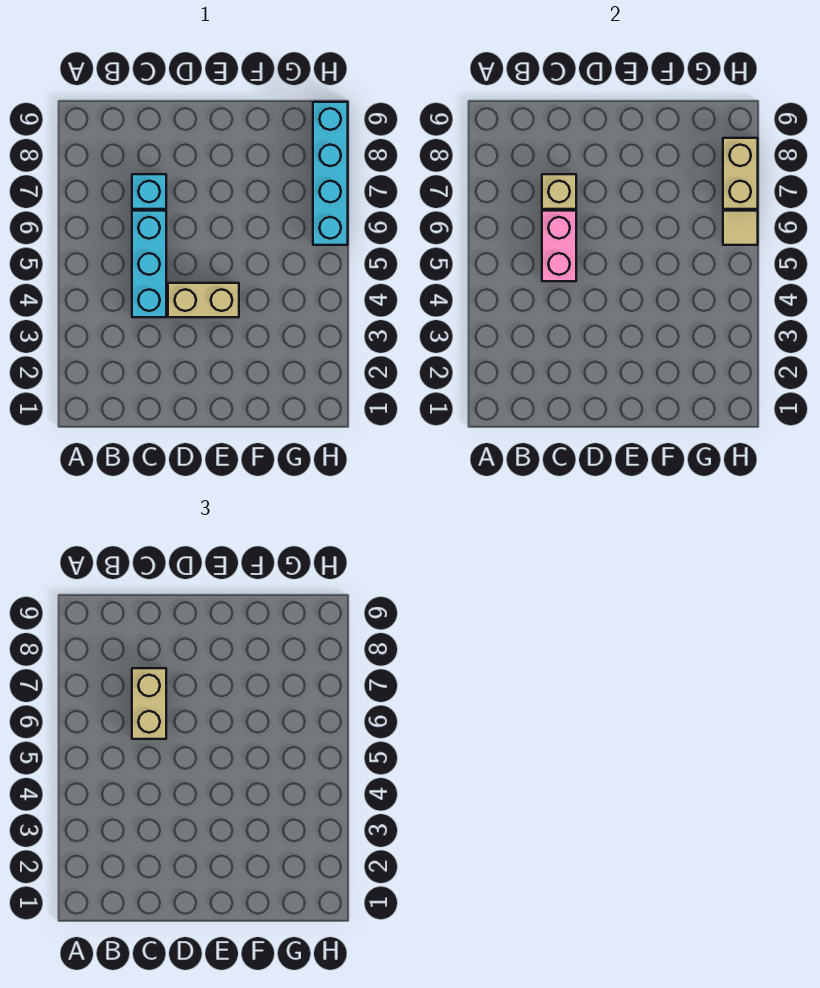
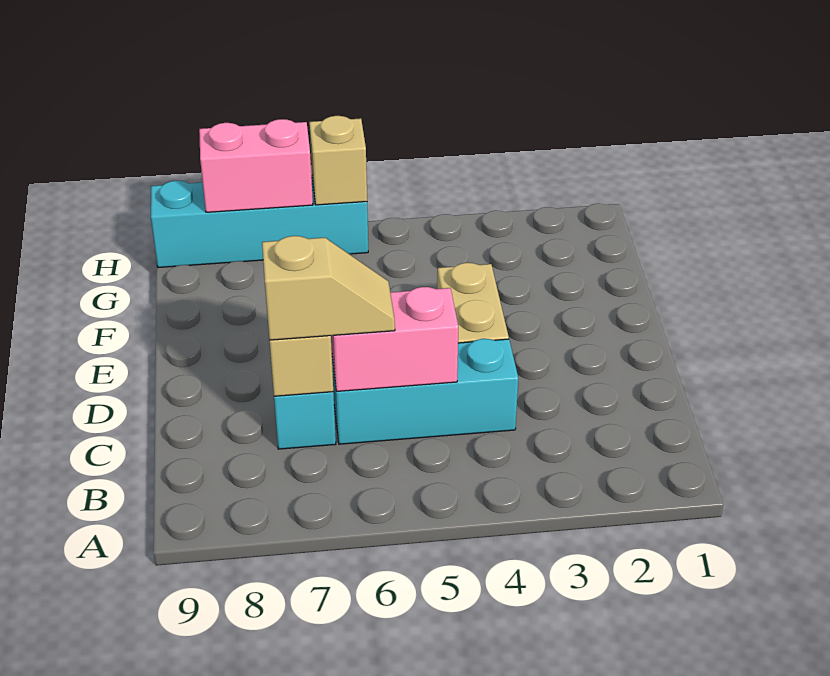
tan brick C6:C7 level 3 -> tan slope C6:C7 level 3 top 7
tan tile H6 level 2 -> tan brick H6 level 2
tan brick H7:H8 level 2 -> pink brick H7:H8 level 2

